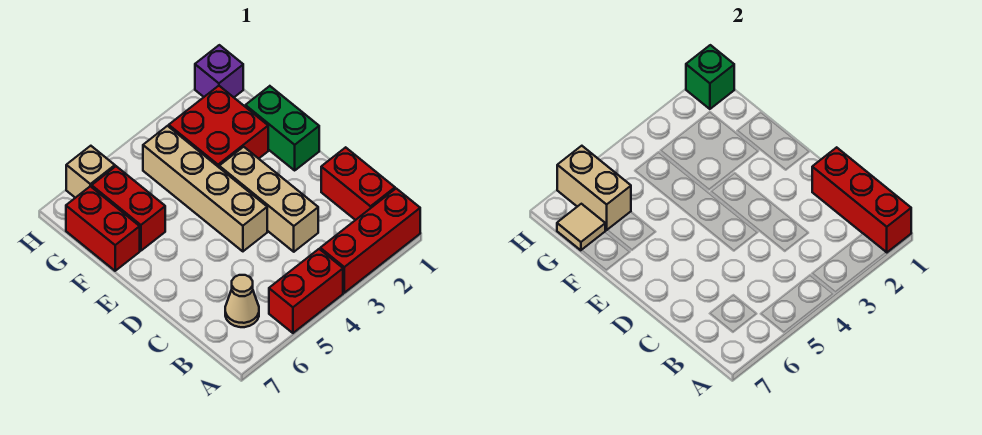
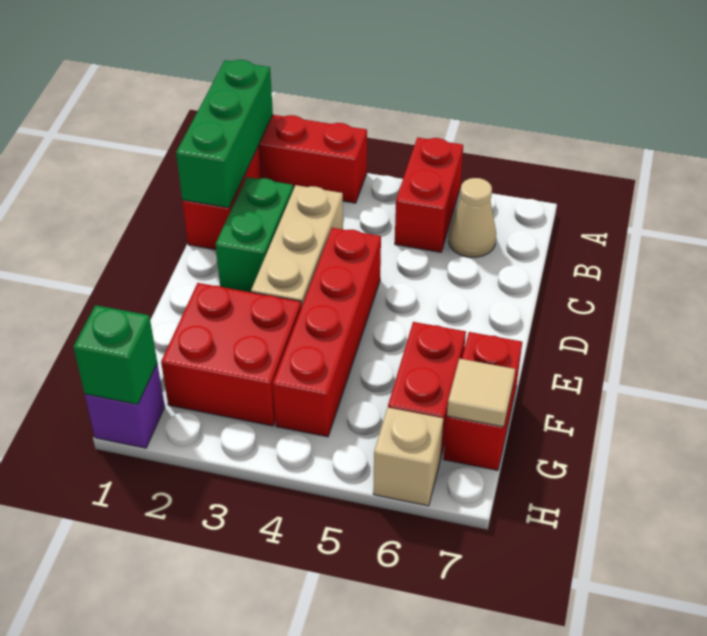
red brick A1:C1 level 2 -> green brick A1:C1 level 2
red brick A4:A5 level 1 -> red brick A5:B5 level 1
tan brick D4:G4 level 1 -> red brick D4:G4 level 1
green brick E1:F1 level 1 -> green brick C2:D2 level 1
tan brick G6:H6 level 2 -> none

